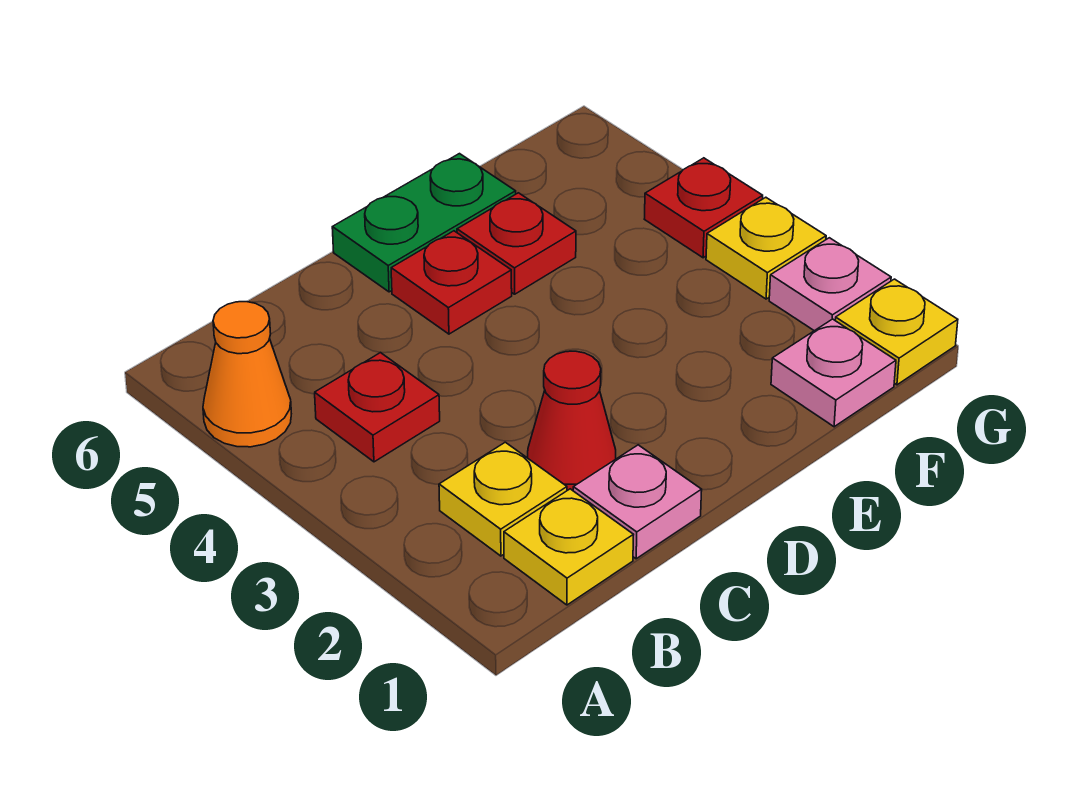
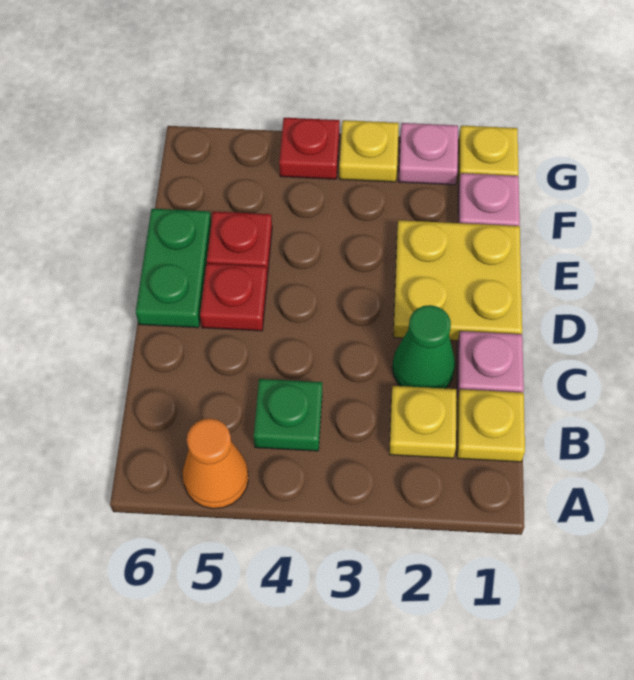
red plate B4 level 1 -> green plate B4 level 1
red cone C2 level 1 -> green cone C2 level 1
none -> yellow plate D1:E2 level 1

